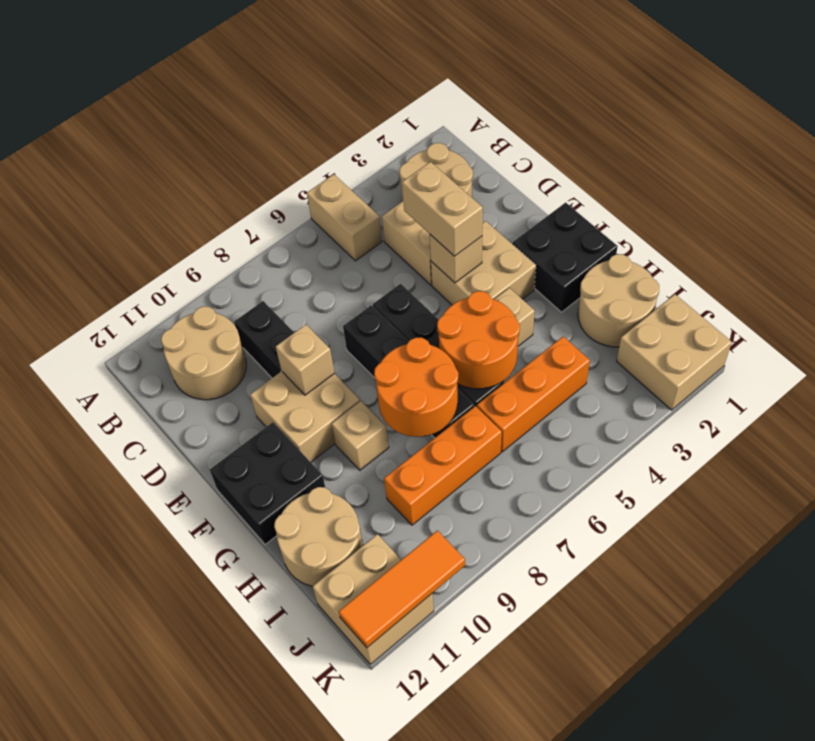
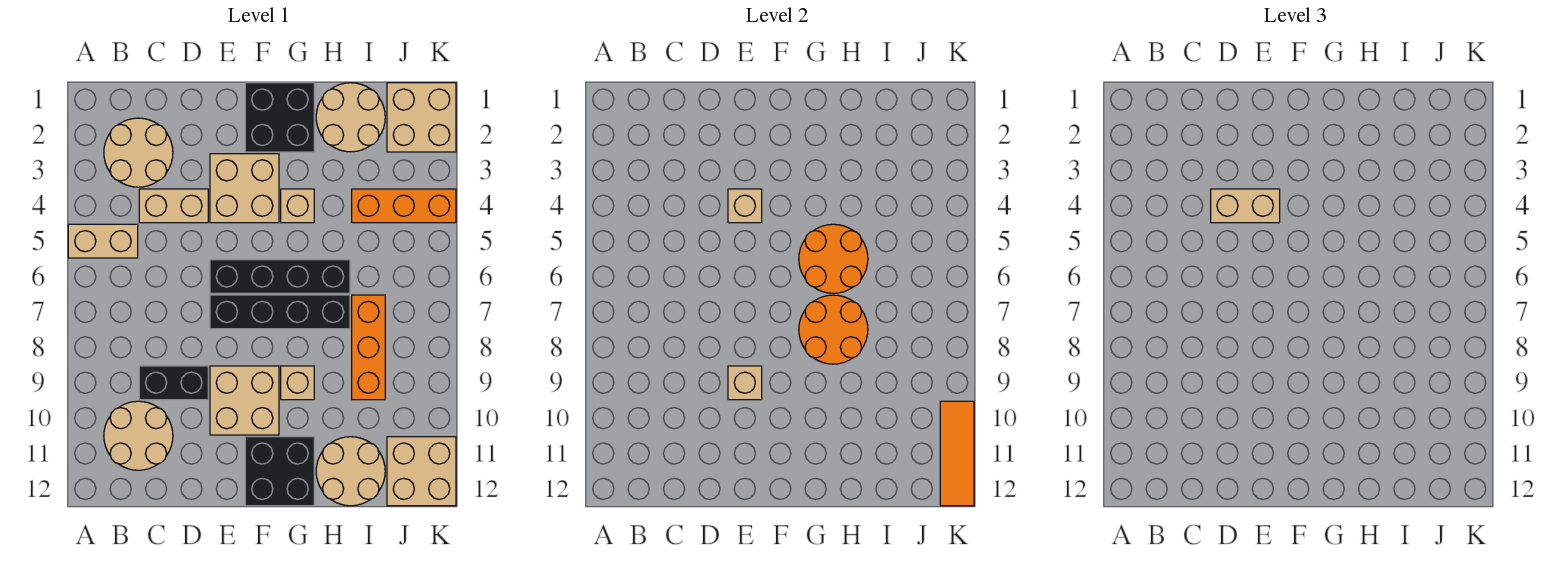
orange brick I4:I6 level 1 -> orange brick I4:K4 level 1

